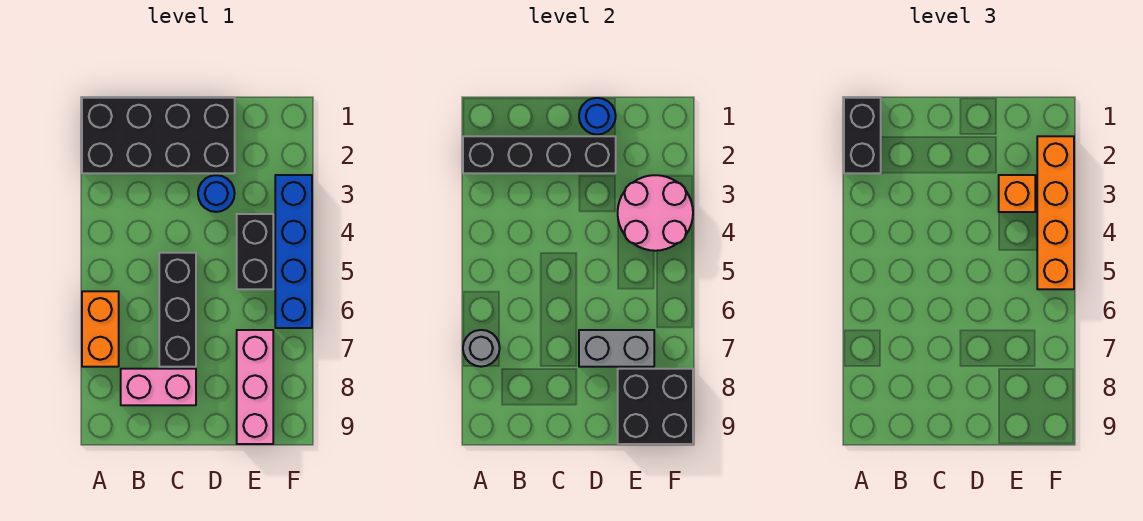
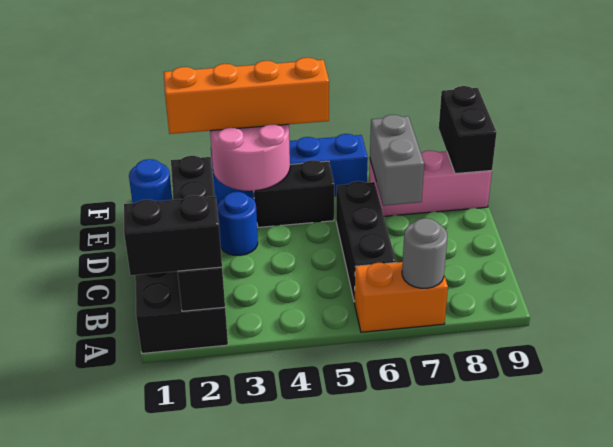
pink brick B8:C8 level 1 -> none
black brick C5:C7 level 1 -> black brick B6:D6 level 1
orange brick E3 level 3 -> none
black brick E8:F9 level 2 -> black brick E9:F9 level 2

